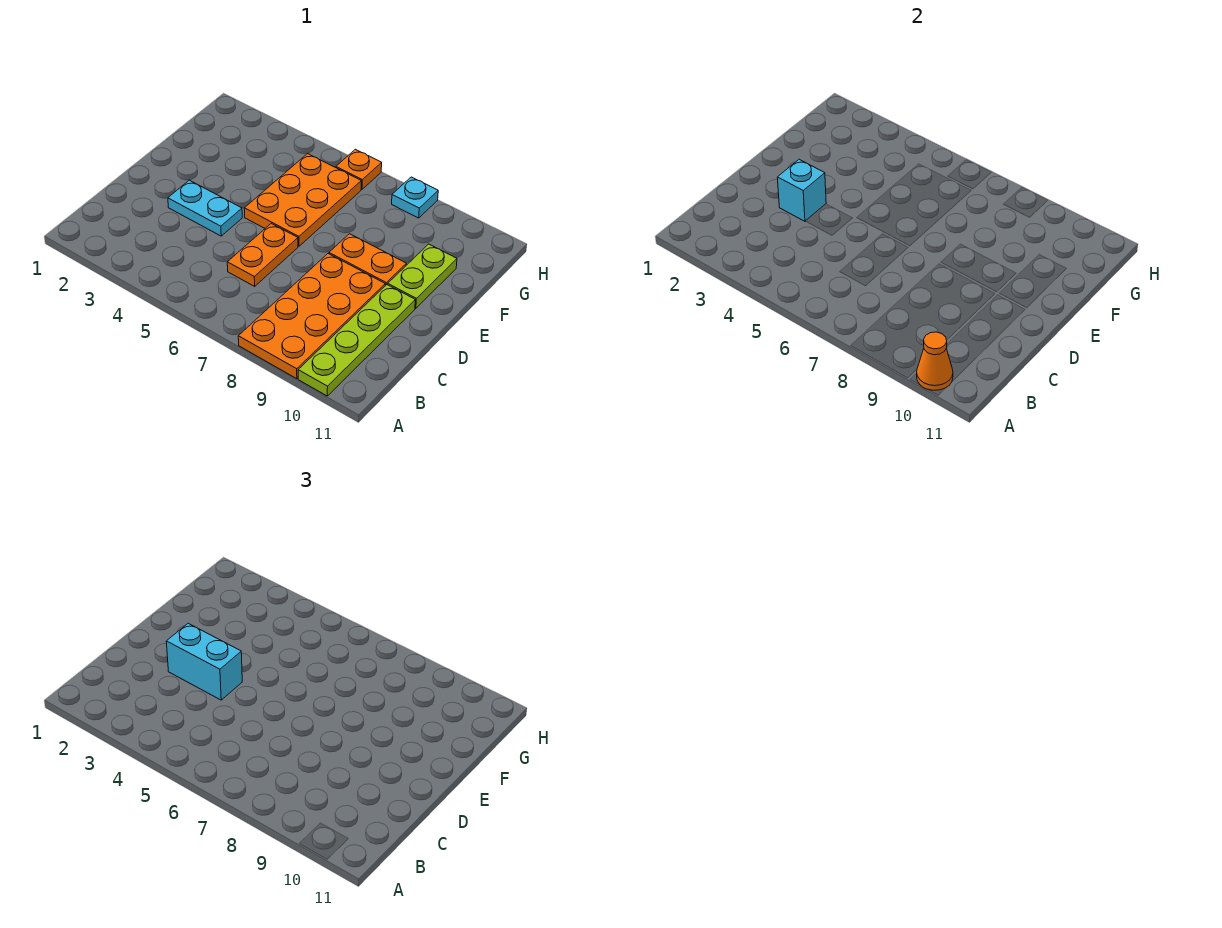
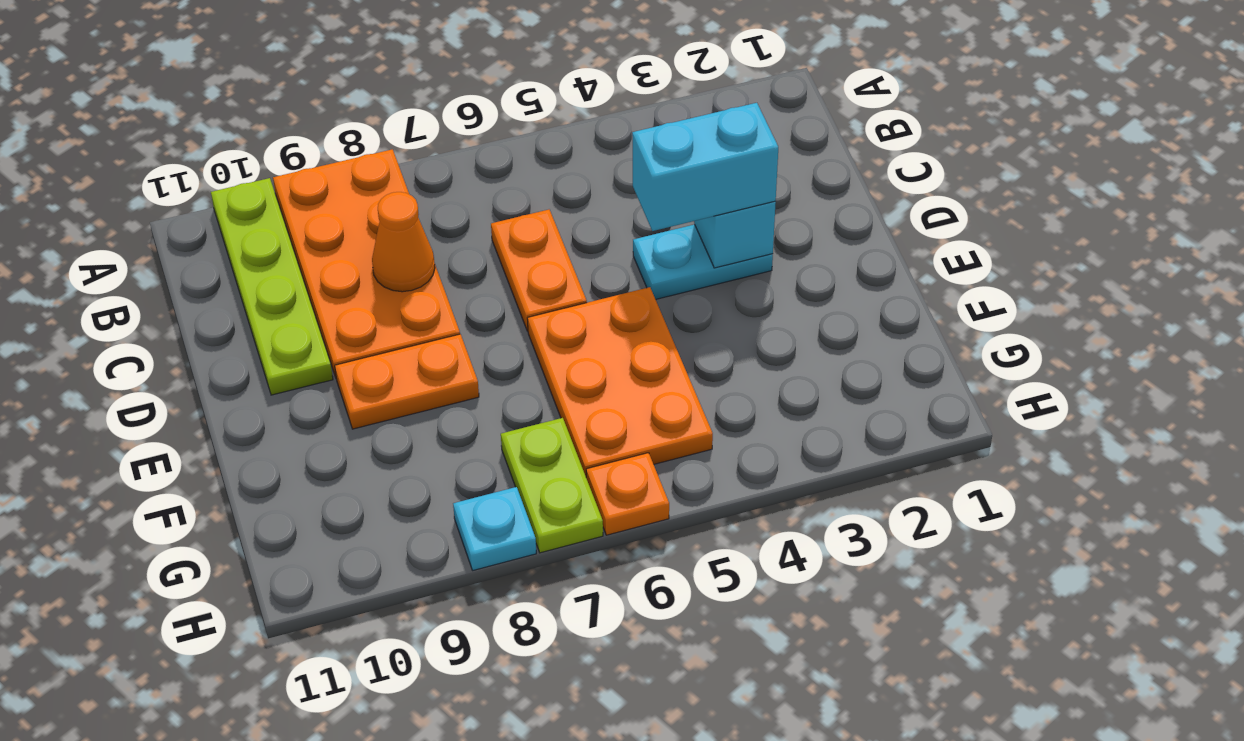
orange cone A10 level 2 -> orange cone C8 level 2
lime plate E10:F10 level 1 -> lime plate G7:H7 level 1

